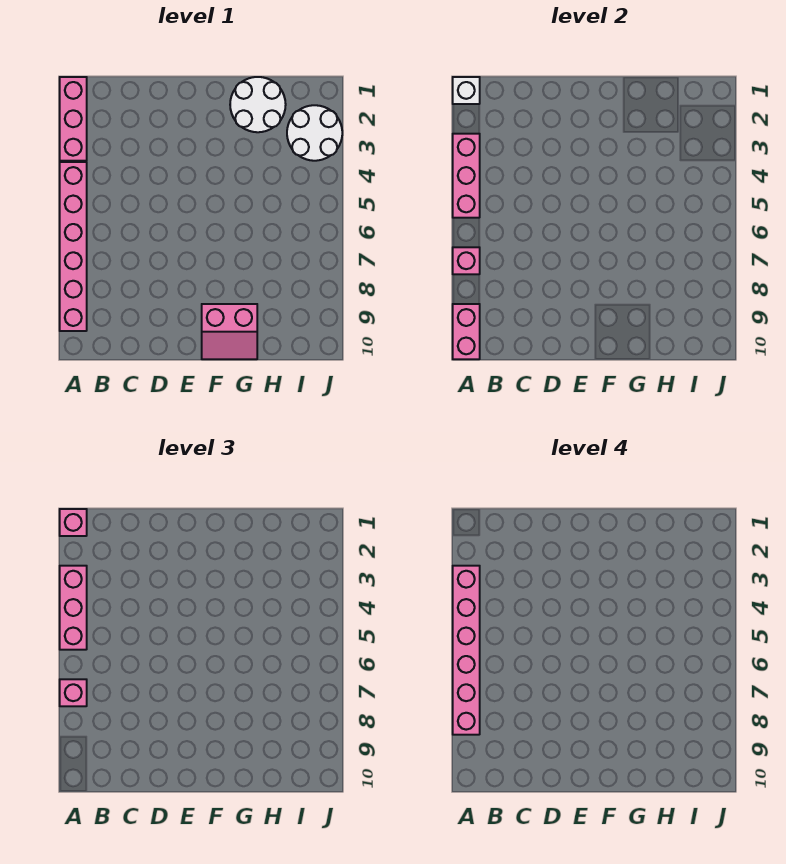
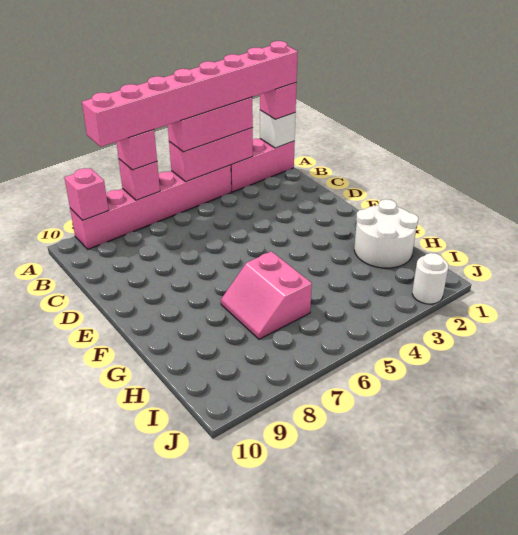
pink brick A3:A8 level 4 -> pink brick A1:A8 level 4
pink brick A9:A10 level 2 -> pink brick A9 level 2
pink slope F9:G10 level 1 top 9 -> pink slope G6:H7 level 1 top 6
white round brick I2:J3 level 1 -> white round brick J2 level 1

